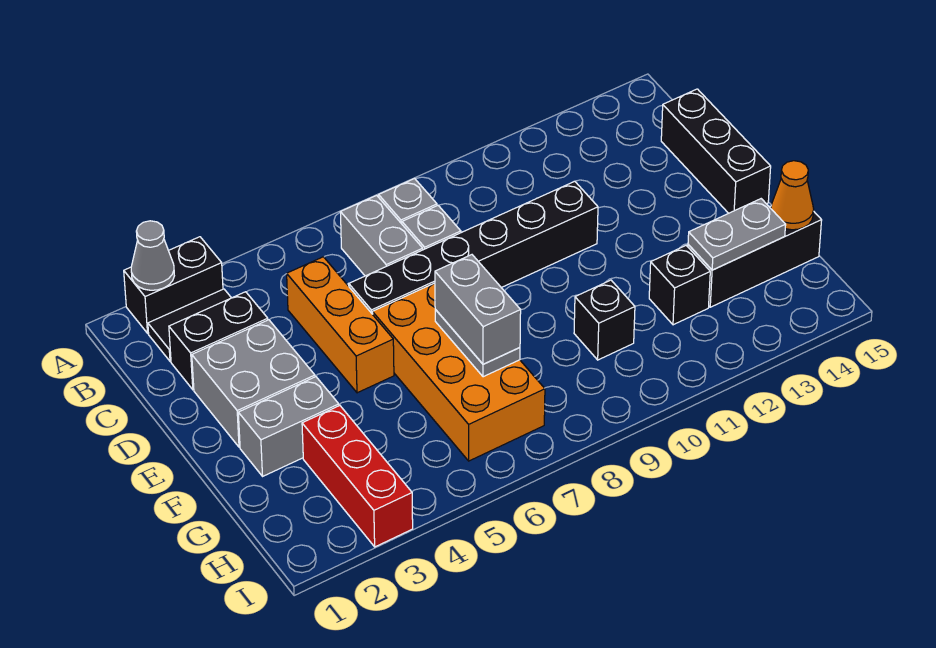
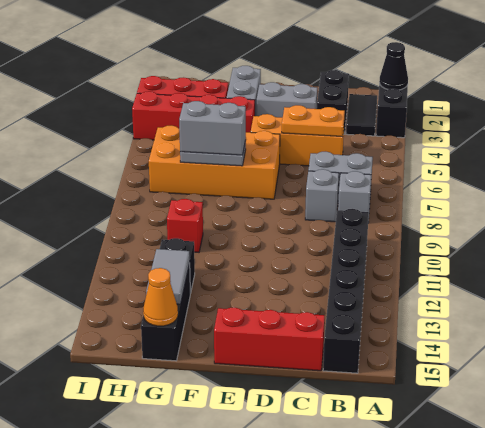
grey cone A2 level 2 -> black cone A2 level 2
none -> orange plate C5:D5 level 2
black brick C15:E15 level 1 -> red brick C15:E15 level 1
grey brick D2:E3 level 1 -> grey brick D3:E3 level 1
black brick D6:D11 level 1 -> black brick B10:B15 level 1
none -> red brick F4:I4 level 1
black brick G10 level 1 -> red brick G10 level 1
grey plate G13:G14 level 2 -> grey tile G13:G14 level 2

